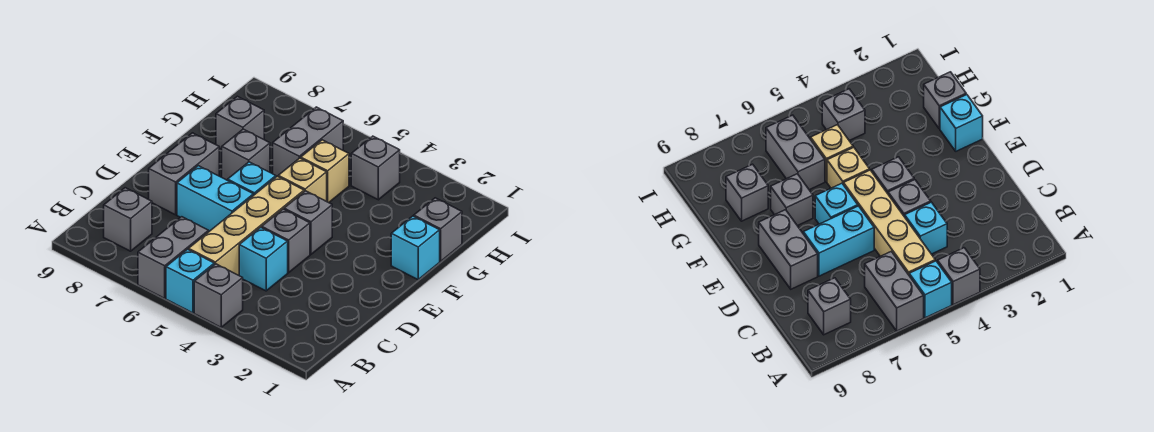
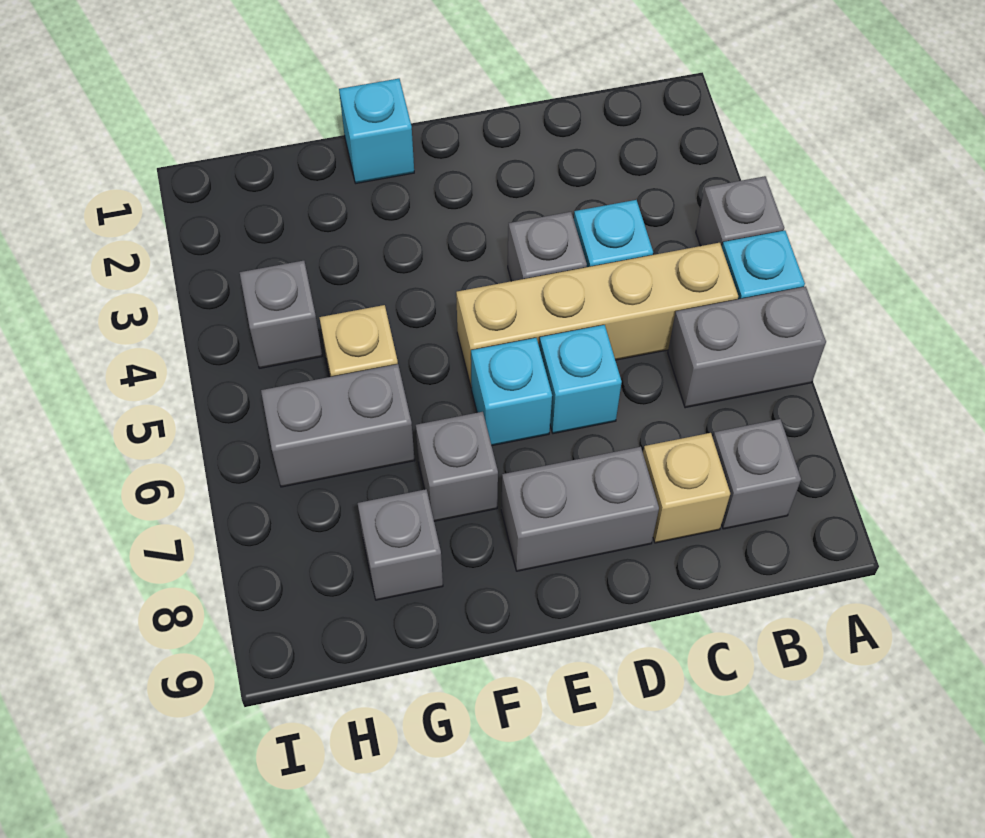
cyan brick D6:D7 level 1 -> cyan brick D6 level 1
grey brick E4 level 1 -> none
tan brick F5 level 1 -> tan brick C8 level 1
grey brick G1 level 1 -> none

